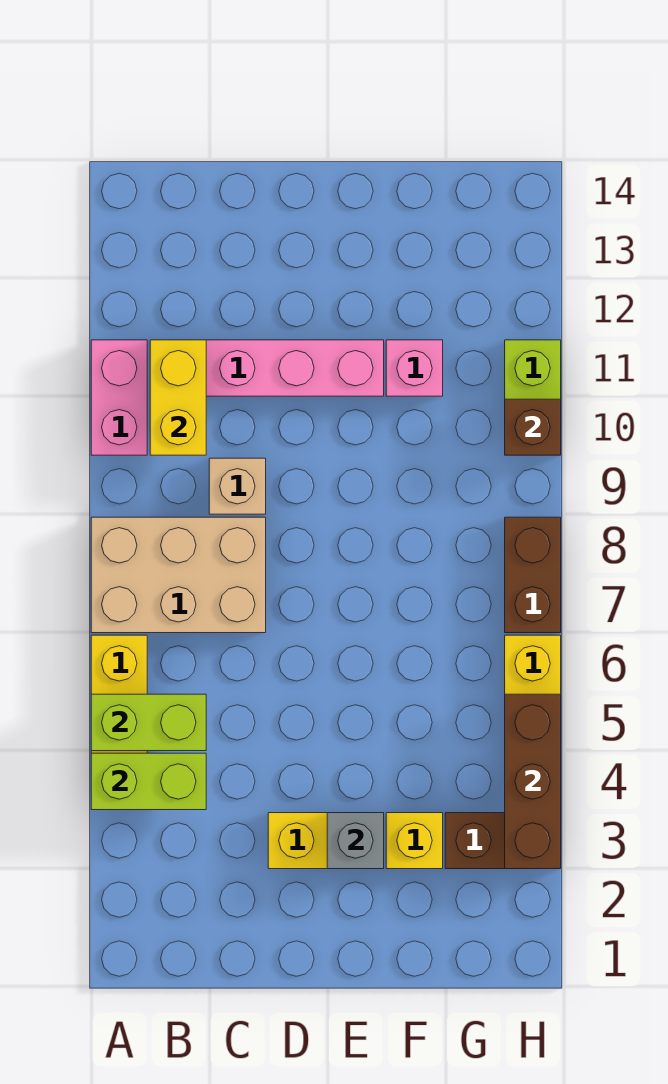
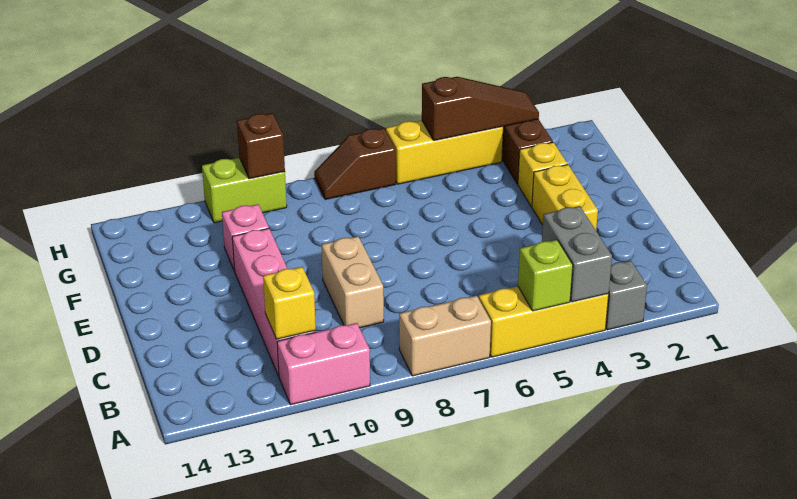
lime brick A4:B4 level 2 -> grey brick A4:B4 level 2
lime brick A5:B5 level 2 -> lime brick A5 level 2
tan brick A7:C8 level 1 -> tan brick A7:A8 level 1
yellow brick B10:B11 level 2 -> yellow brick B11 level 2
tan brick C9 level 1 -> tan brick C9:D9 level 1
grey brick E3 level 2 -> grey brick A3 level 1
brown brick H3:H5 level 2 -> brown slope H3:H5 level 2 top 5
brown brick H7:H8 level 1 -> brown slope H7:H8 level 1 top 7

